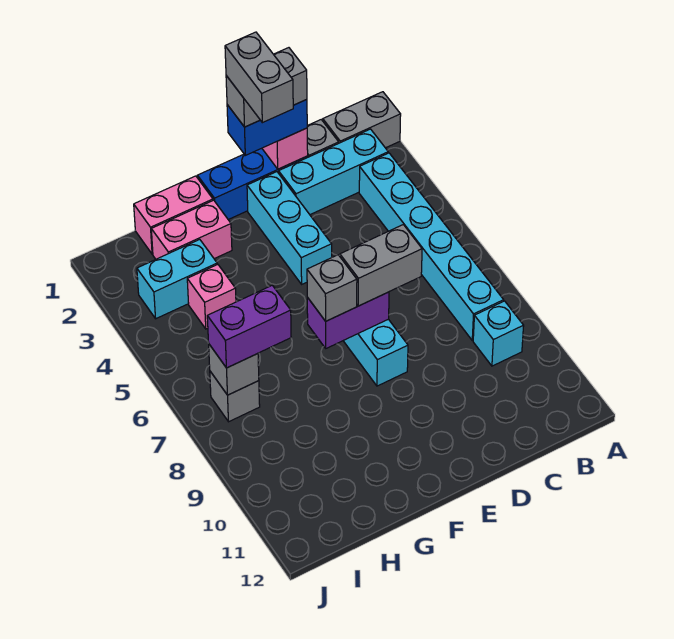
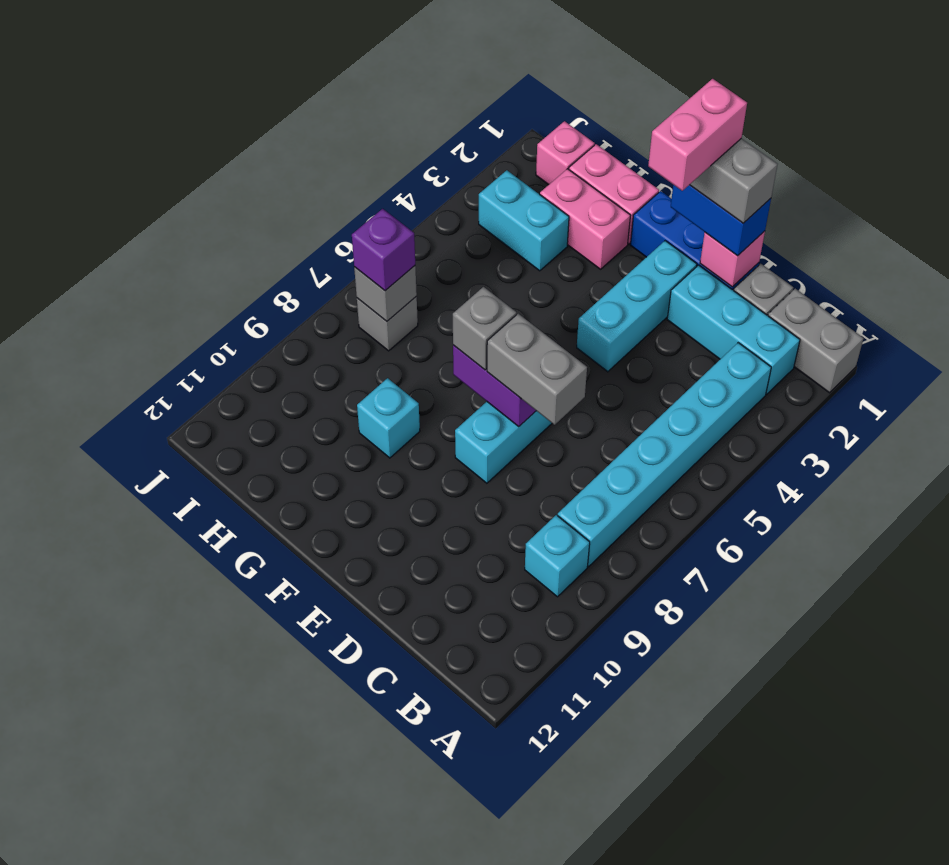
grey brick E1:E2 level 5 -> pink brick E1:E2 level 5
none -> cyan brick G9 level 1
pink brick H4 level 1 -> pink brick I1 level 1
purple brick H7:I7 level 3 -> purple brick I7 level 3

